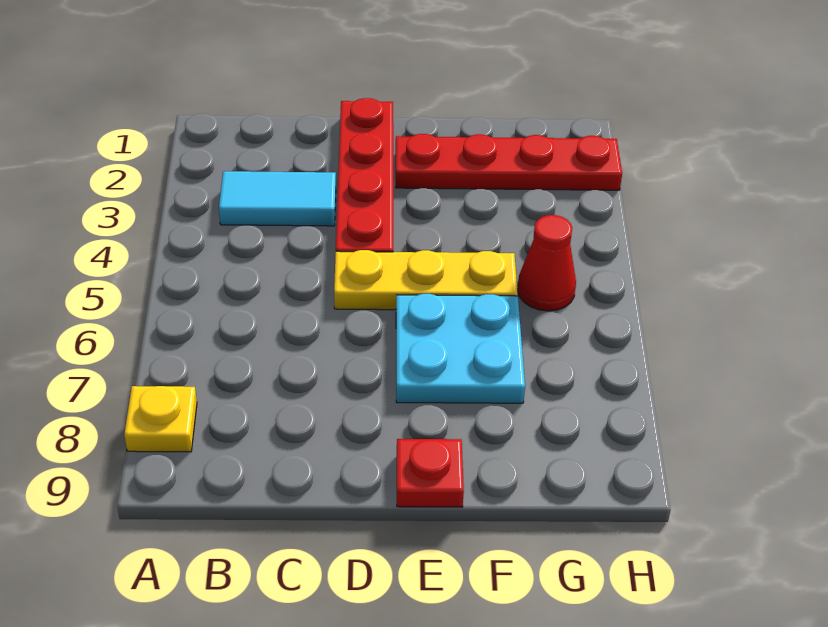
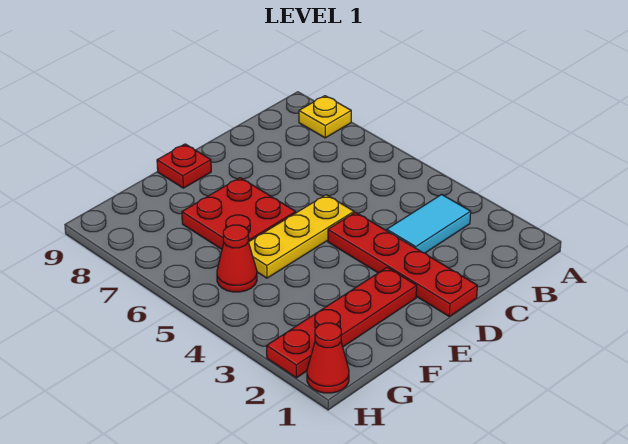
cyan plate E6:F7 level 1 -> red plate E6:F7 level 1
none -> red cone H1 level 1

